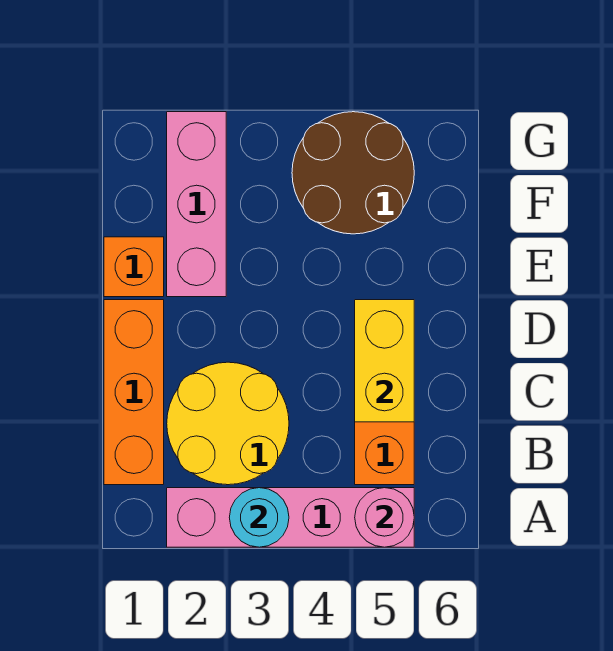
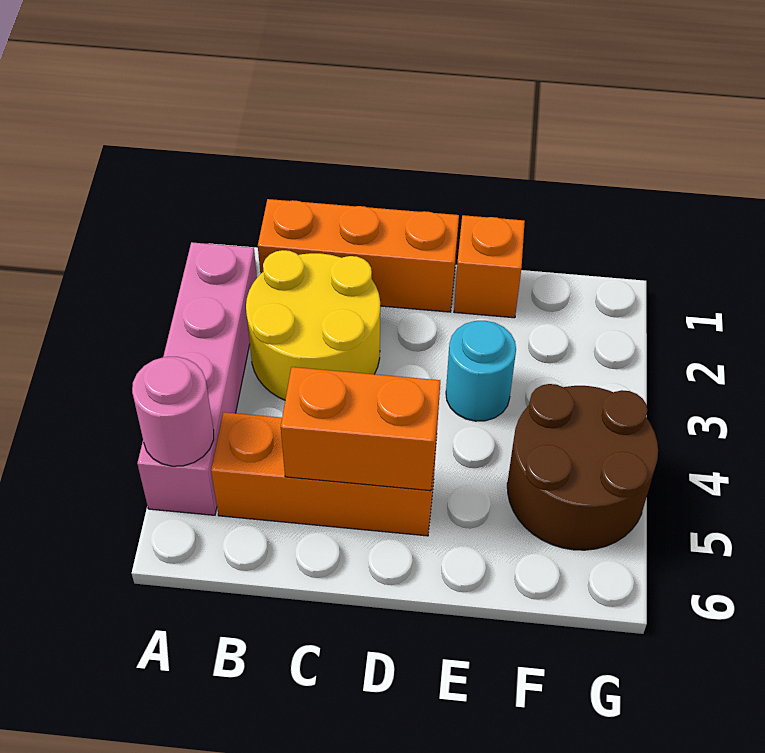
cyan round brick A3 level 2 -> cyan round brick E3 level 1
yellow brick C5:D5 level 2 -> orange brick C5:D5 level 2
pink brick E2:G2 level 1 -> none

